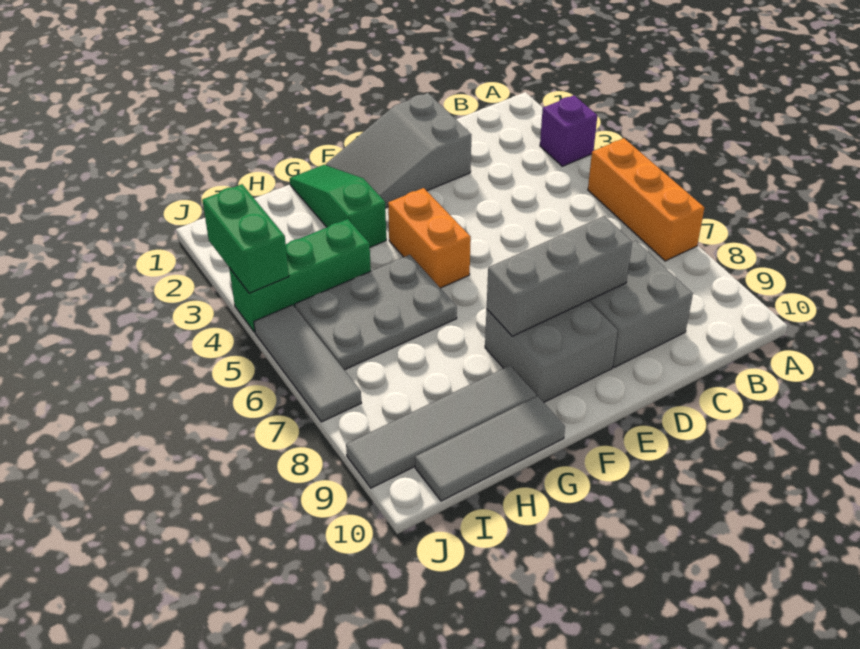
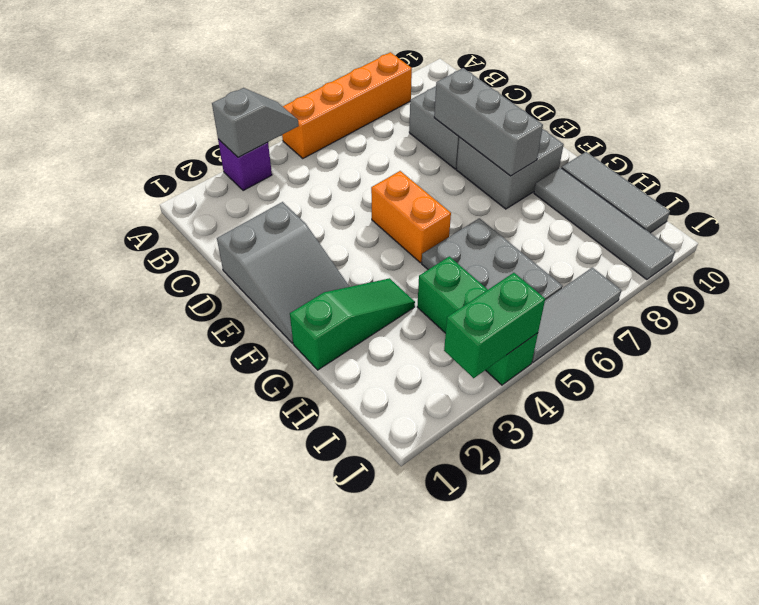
none -> grey slope A3:A4 level 2 top 3
orange brick A5:A7 level 1 -> orange brick A5:A8 level 1
orange brick F4:F5 level 1 -> orange brick E5:F5 level 1
green slope G1:G3 level 1 top 3 -> green slope G1:G3 level 1 top 1

